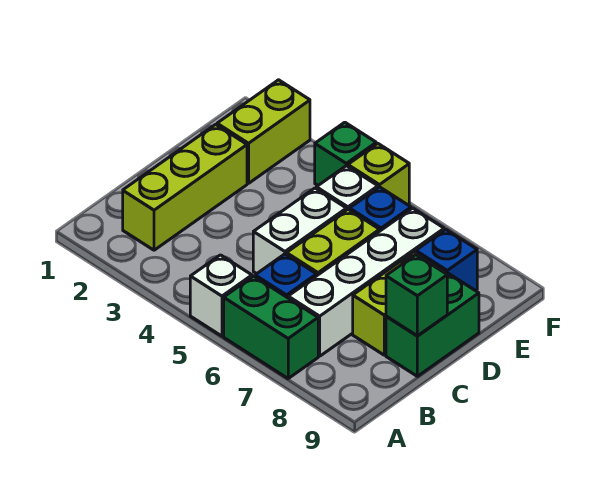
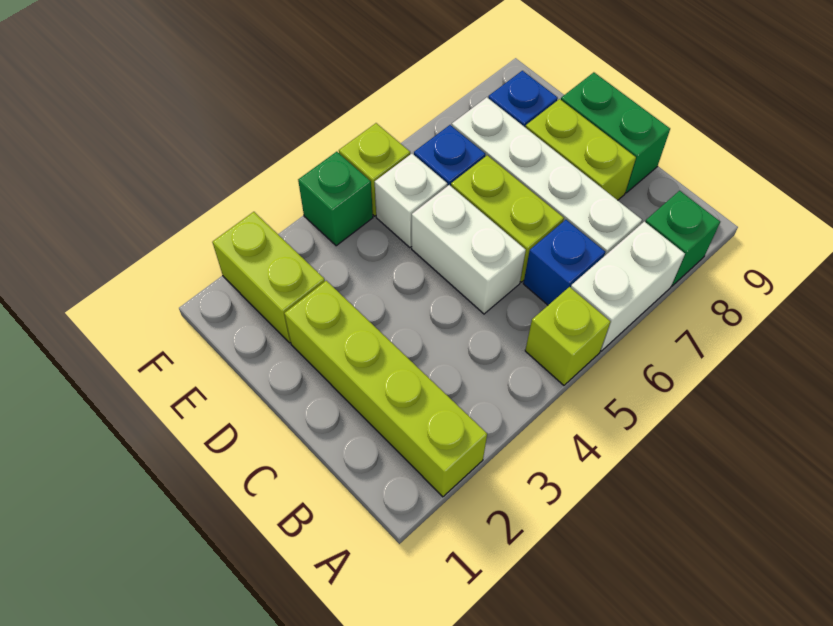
white brick A5 level 1 -> lime brick A5 level 1
green brick A6:A7 level 1 -> white brick A6:A7 level 1
lime brick B2:D2 level 1 -> lime brick A2:D2 level 1
green brick C9 level 2 -> green brick A8 level 1

